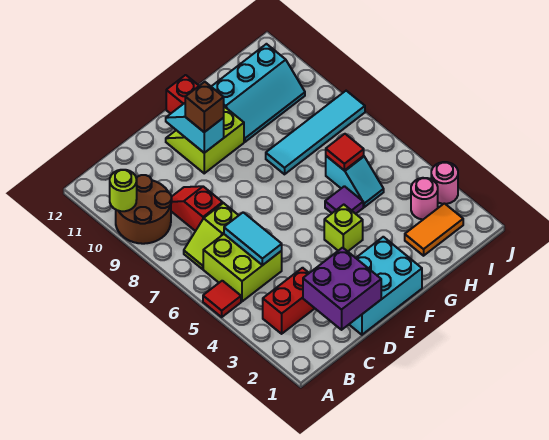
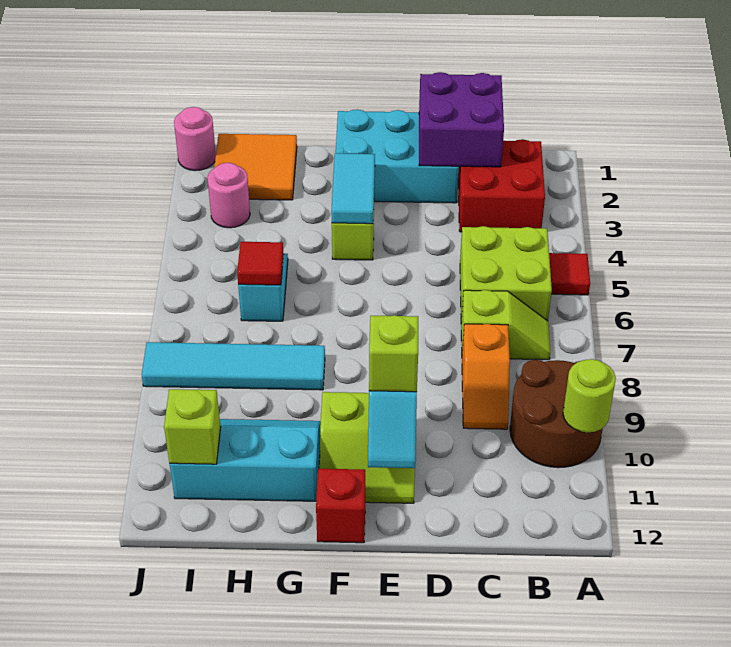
red brick B3:C3 level 1 -> red brick B2:C3 level 1
cyan tile C5:C6 level 2 -> cyan tile F3:F4 level 2
red slope C8:C9 level 1 top 8 -> orange slope C8:C9 level 1 top 8
brown brick E10 level 3 -> lime brick E10 level 3
purple tile G5 level 1 -> none
orange tile H2:I2 level 1 -> orange tile H1:I2 level 1
none -> lime brick I11 level 2
pink round brick J3 level 1 -> pink round brick J1 level 1

